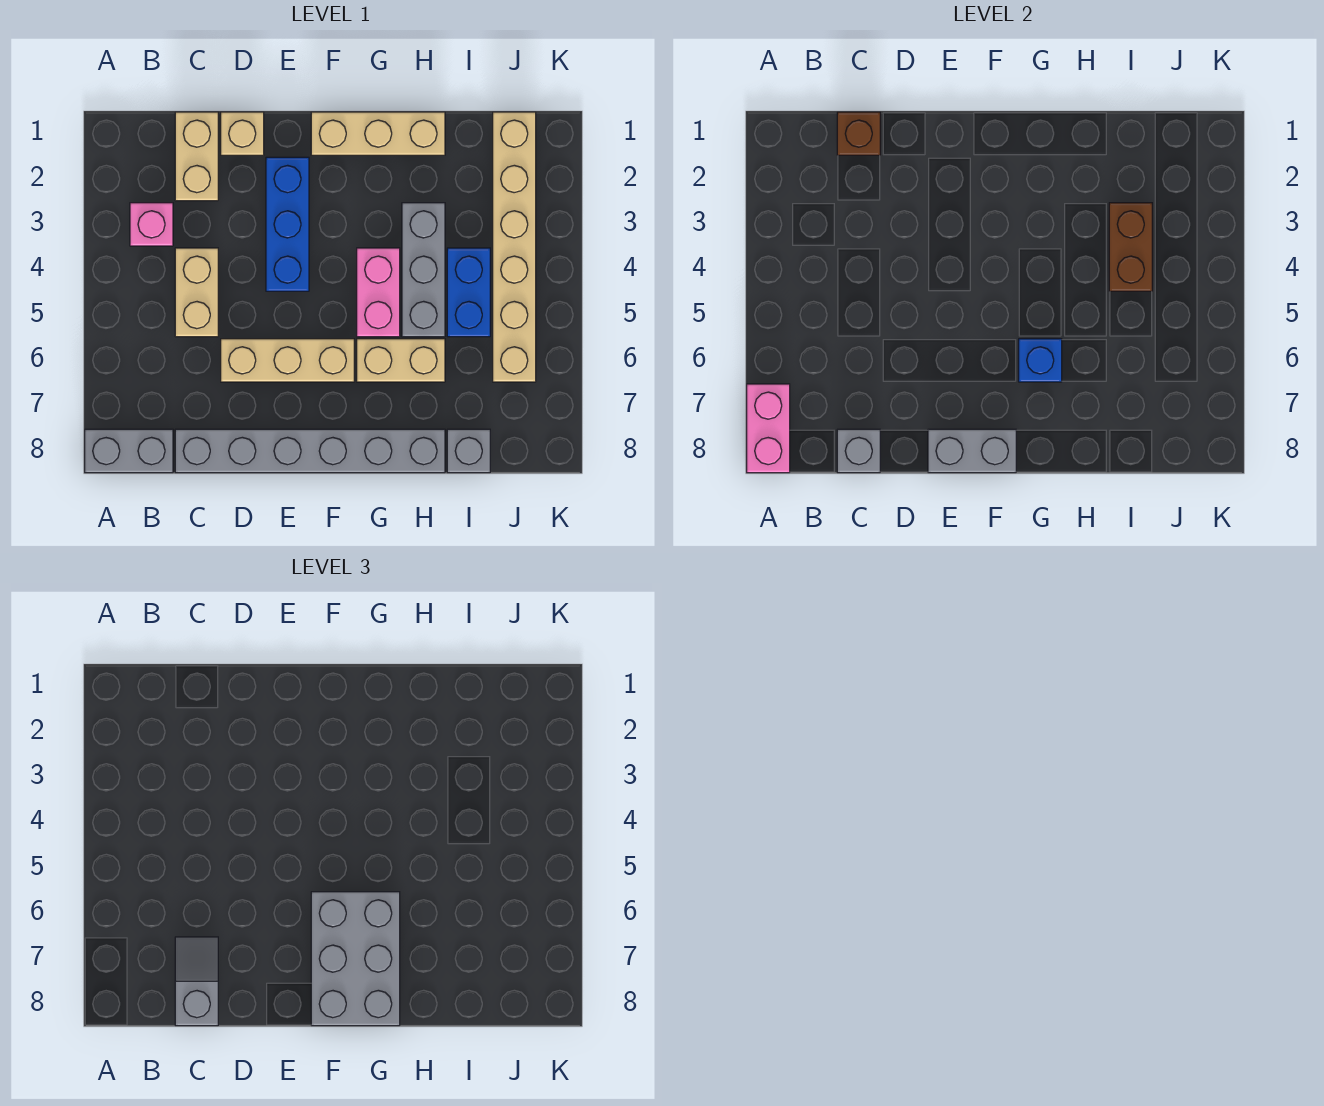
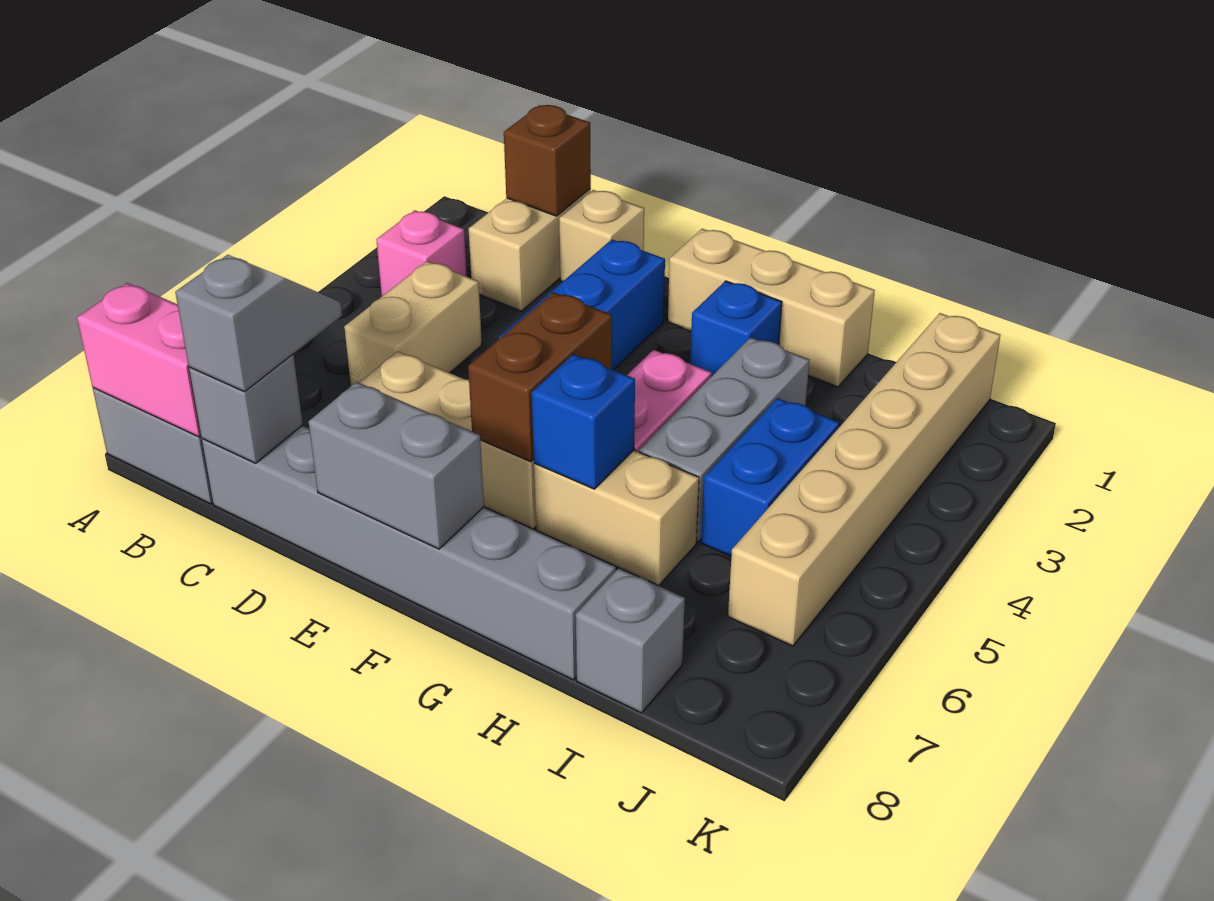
pink brick A7:A8 level 2 -> pink brick A8:B8 level 2
grey brick F6:G8 level 3 -> none
none -> blue brick G2 level 1
brown brick I3:I4 level 2 -> brown brick F5:F6 level 2

